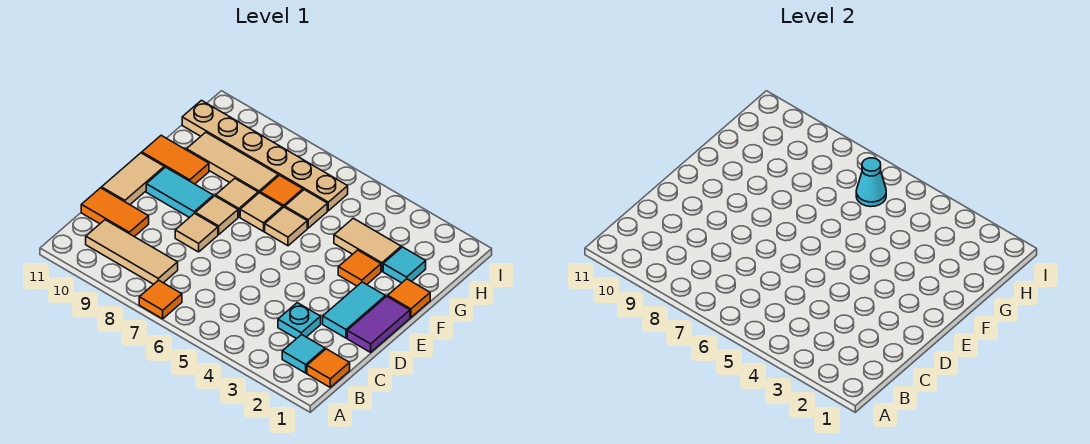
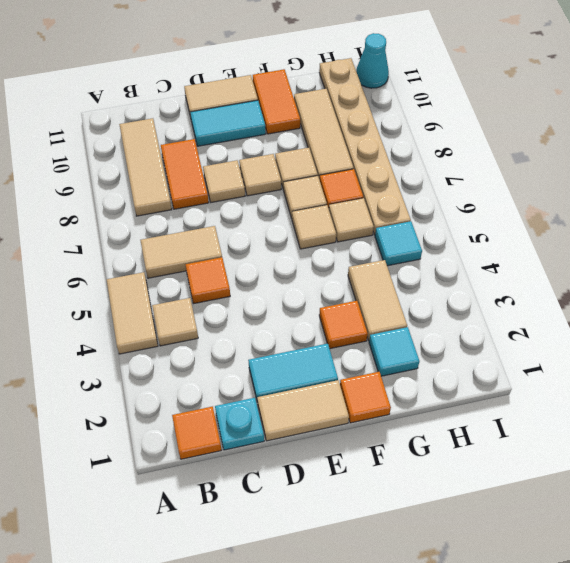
none -> tan tile A4:A5 level 1
orange tile A7 level 1 -> orange tile C5 level 1
cyan tile B2 level 1 -> cyan tile H5 level 1
none -> tan tile B4 level 1
none -> tan tile B6:C6 level 1
cyan plate C3 level 1 -> cyan plate C1 level 1
orange tile C10:C11 level 1 -> orange tile C8:C9 level 1
purple tile D1:E1 level 1 -> tan tile D1:E1 level 1
cyan tile E9:E10 level 1 -> cyan tile D10:E10 level 1
cyan cone H6 level 2 -> cyan cone I11 level 1

